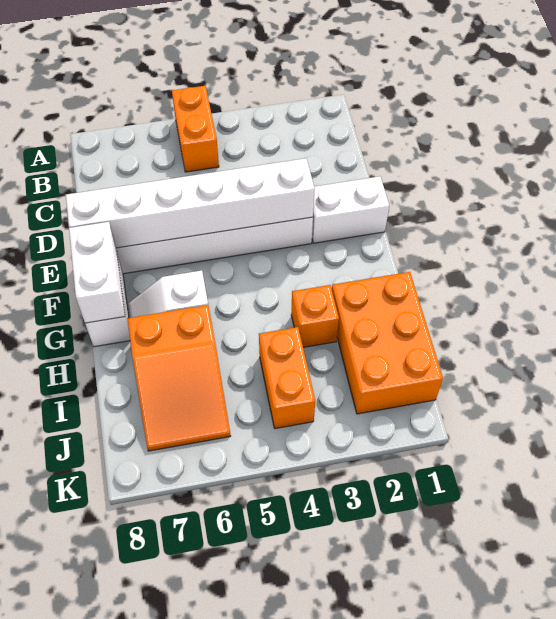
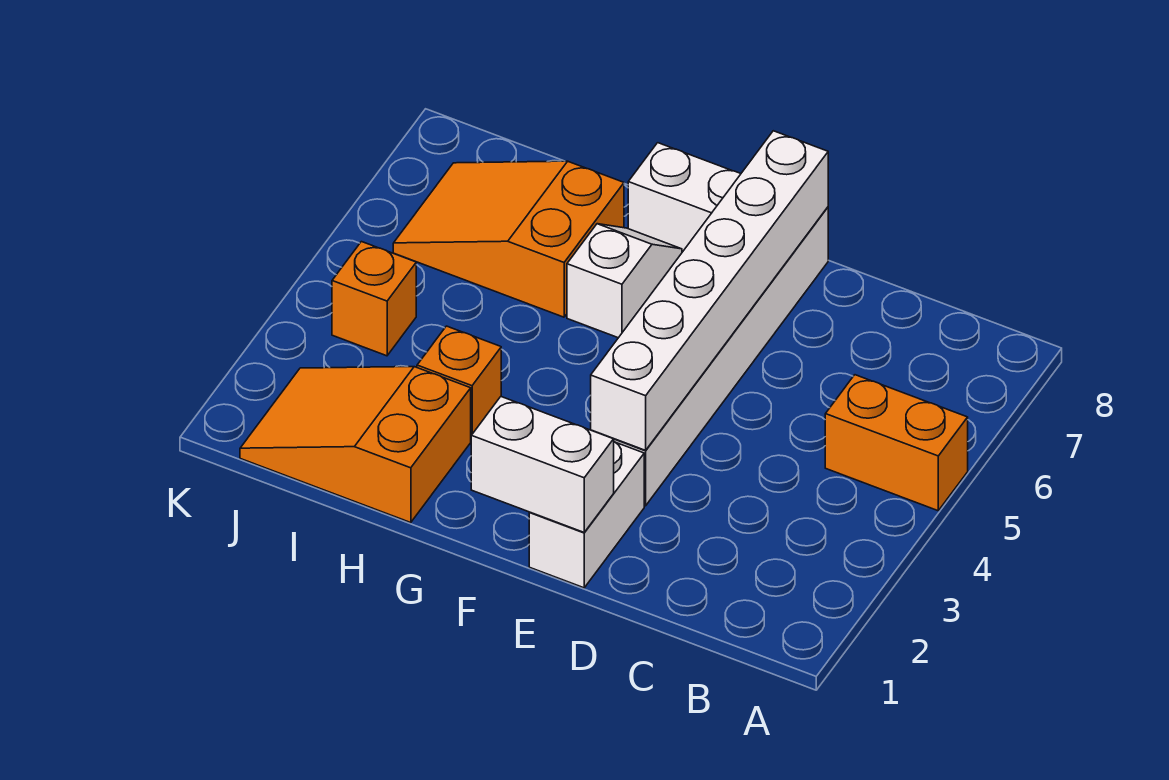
white brick F8:G8 level 2 -> white brick E1:F1 level 2
orange brick H1:J2 level 1 -> orange slope H1:J2 level 1 top H
orange brick I4:J4 level 1 -> orange brick J4 level 1

